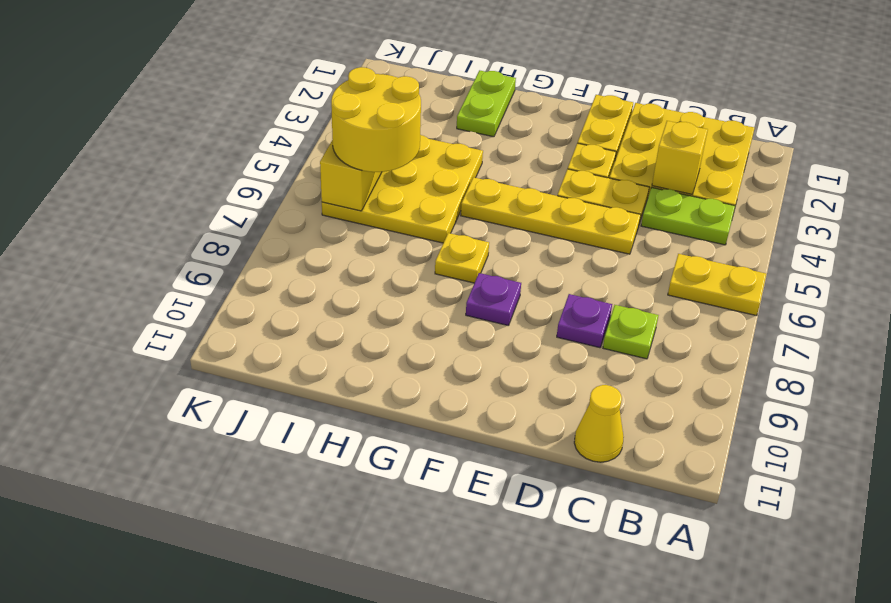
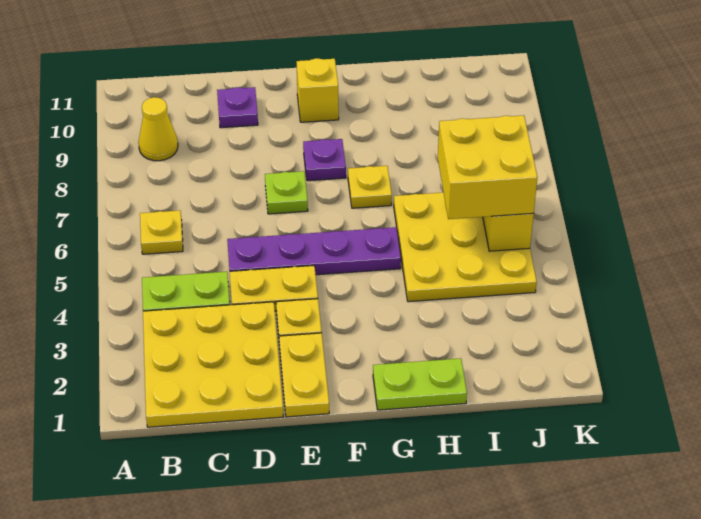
yellow plate A6:B6 level 1 -> yellow plate B6 level 1
yellow brick C3 level 2 -> yellow brick F10 level 1
lime plate C8 level 1 -> lime plate E7 level 1
yellow cone C11 level 1 -> yellow cone B9 level 1
yellow plate D5:G5 level 1 -> purple plate D5:G5 level 1
purple plate D8 level 1 -> purple plate D10 level 1
lime plate H1:H2 level 1 -> lime plate G1:H1 level 1
yellow round brick I5:J6 level 3 -> yellow brick I5:J6 level 3

